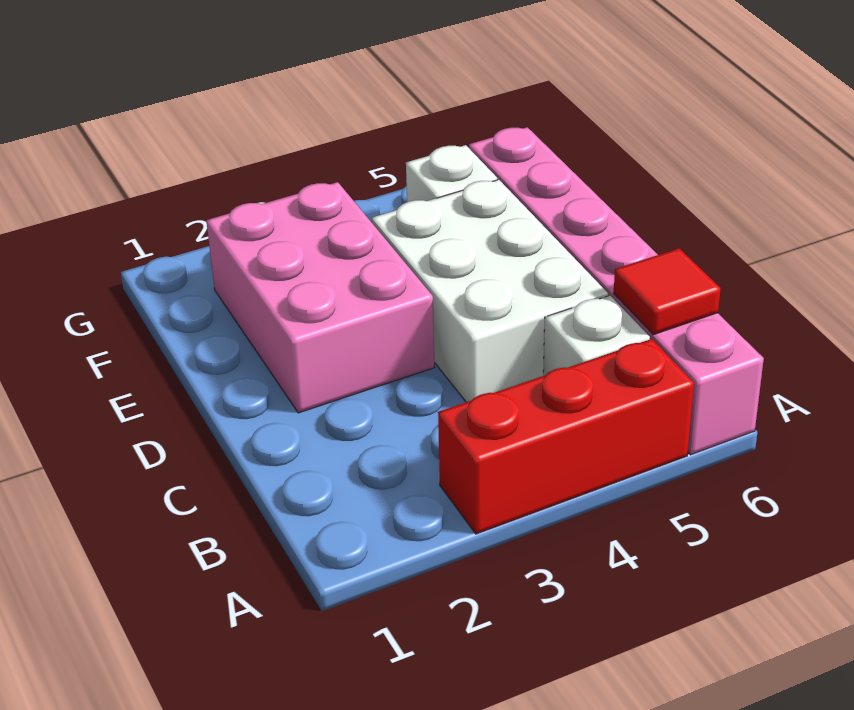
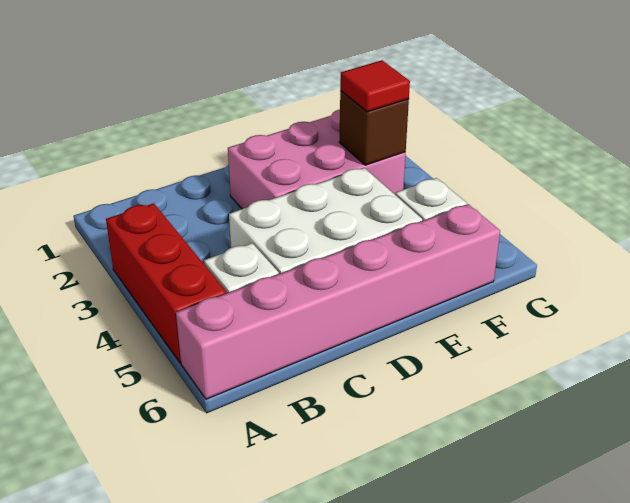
red tile B6 level 2 -> red tile F3 level 3
none -> brown brick F3 level 2

